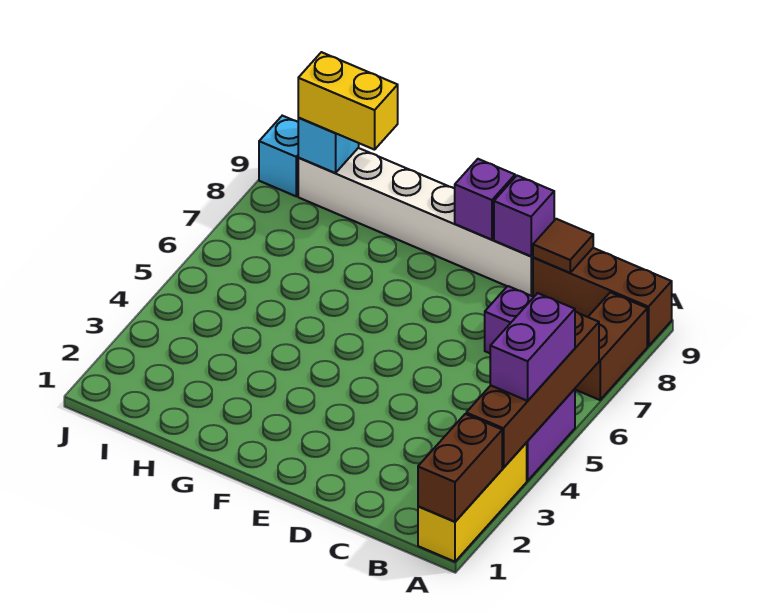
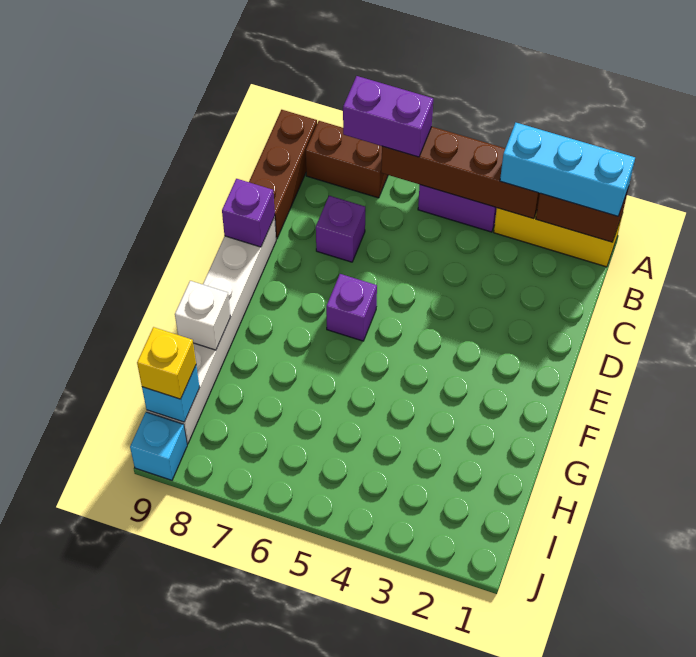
none -> cyan brick A1:A3 level 3
purple brick A4:A5 level 3 -> purple brick A6:A7 level 3
brown tile C9 level 2 -> none
purple brick E9 level 2 -> purple brick E6 level 1
none -> white brick G9 level 2
yellow brick H9:I9 level 3 -> yellow brick I9 level 3

